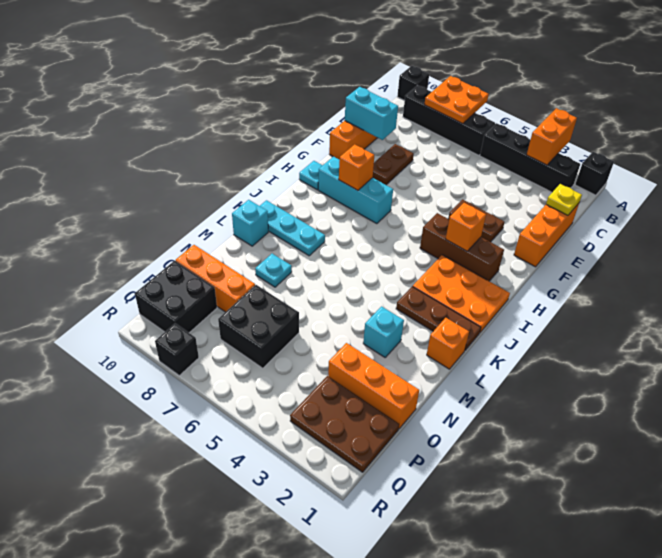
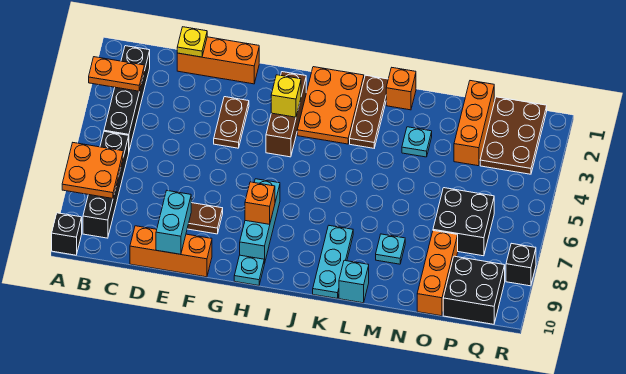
black brick A1 level 1 -> none
orange brick A3:B3 level 2 -> orange plate A3:B3 level 2
orange brick H3 level 2 -> yellow brick H3 level 2
cyan brick M3 level 1 -> cyan plate M3 level 1

